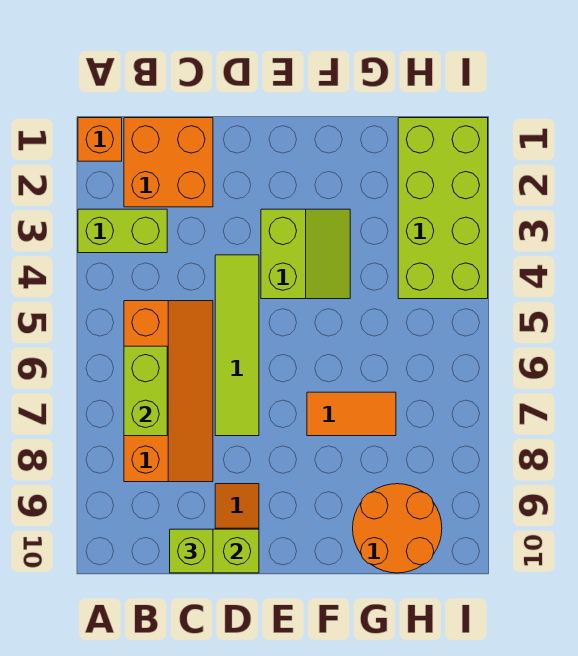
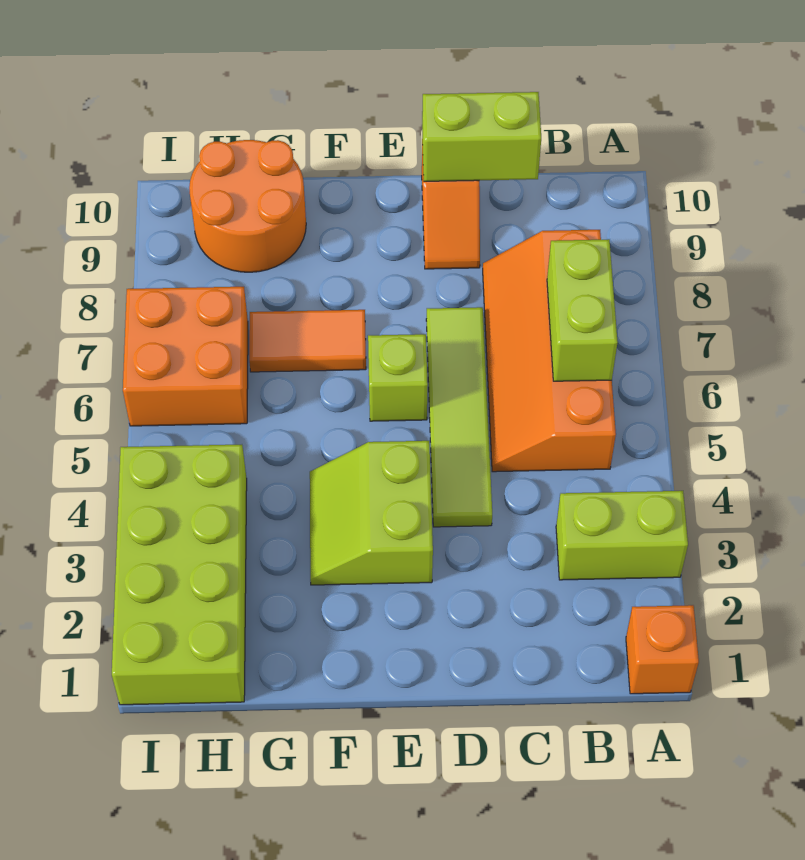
orange brick B1:C2 level 1 -> orange brick H6:I7 level 1
lime brick C10 level 3 -> lime brick E6 level 1

